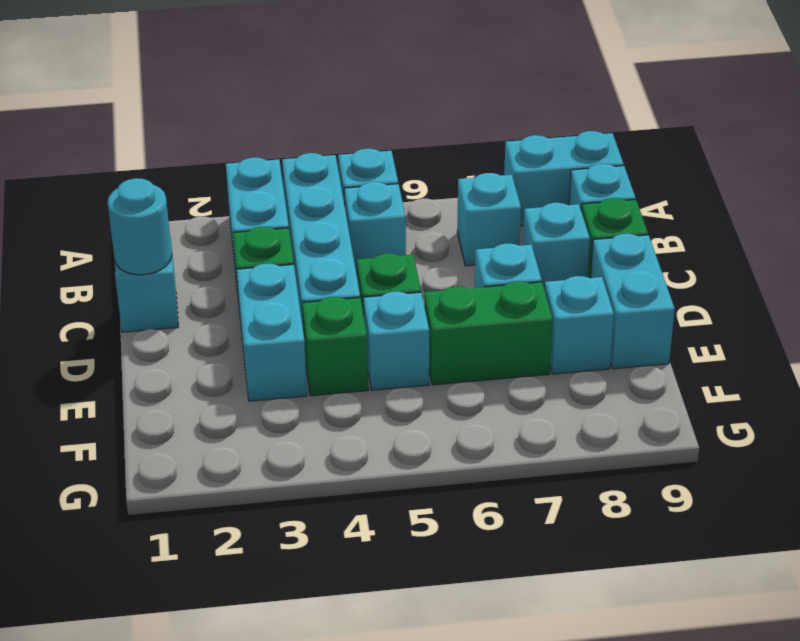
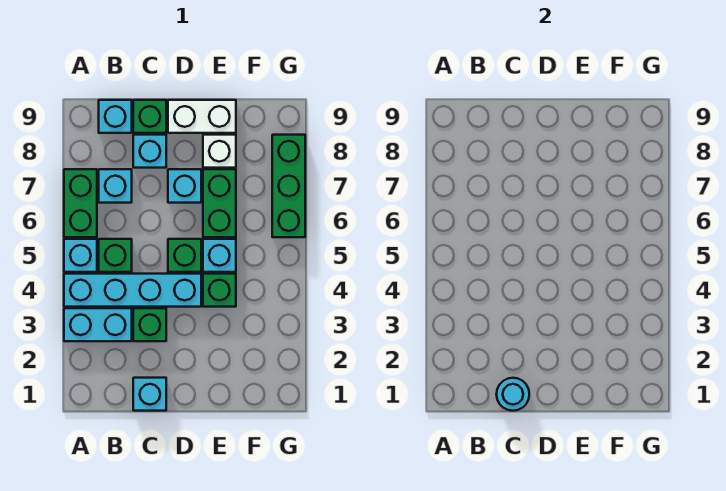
none -> green brick A6:A7 level 1
cyan brick A8:A9 level 1 -> none
cyan brick B5 level 1 -> green brick B5 level 1
cyan brick D3:E3 level 1 -> none
cyan brick D9:E9 level 1 -> white brick D9:E9 level 1
cyan brick E8 level 1 -> white brick E8 level 1
none -> green brick G6:G8 level 1

